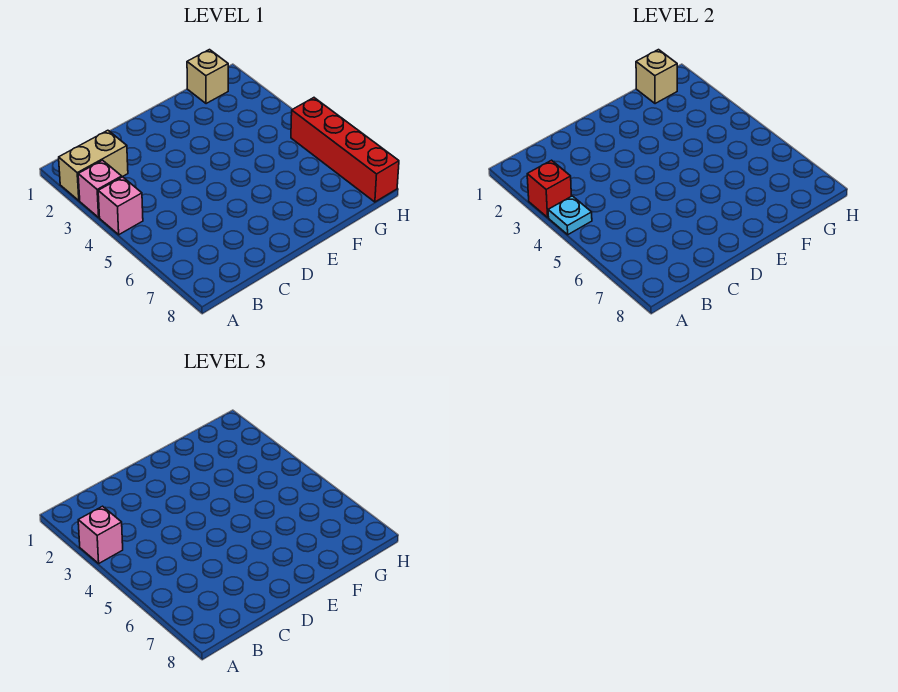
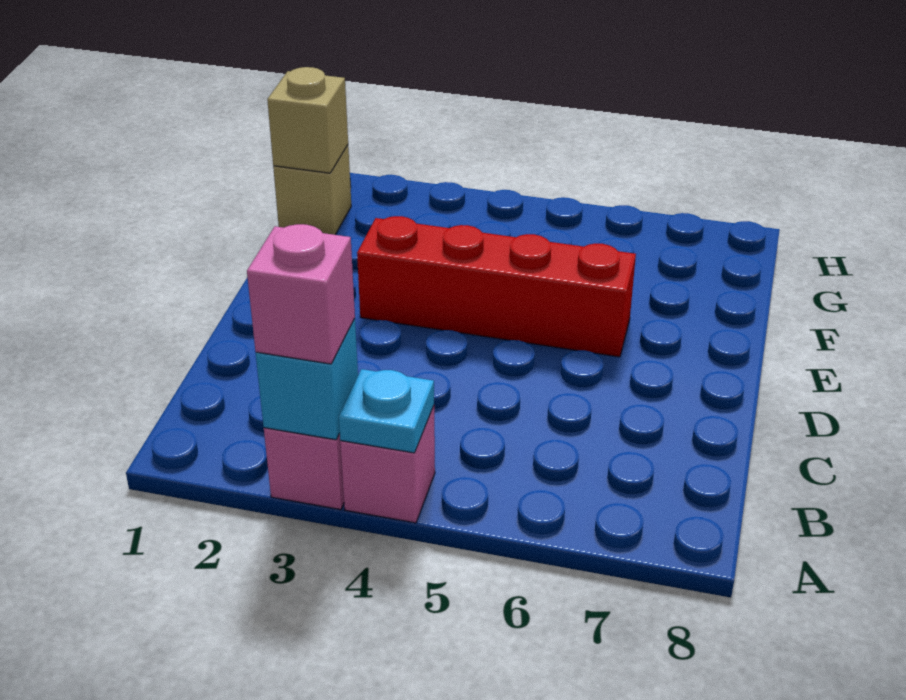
tan brick A2:B2 level 1 -> none
red brick A3 level 2 -> cyan brick A3 level 2
red brick H5:H8 level 1 -> red brick E3:E6 level 1

